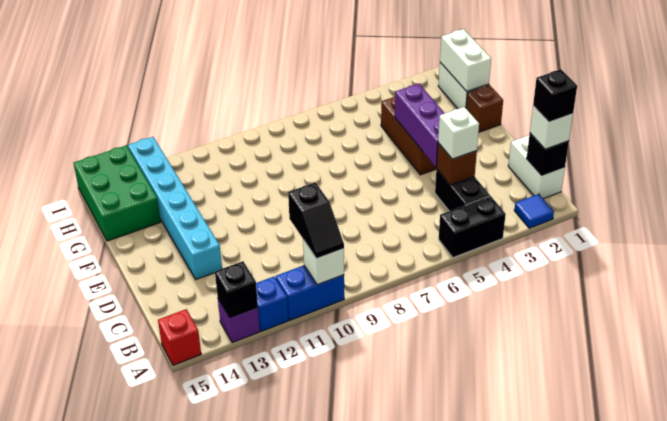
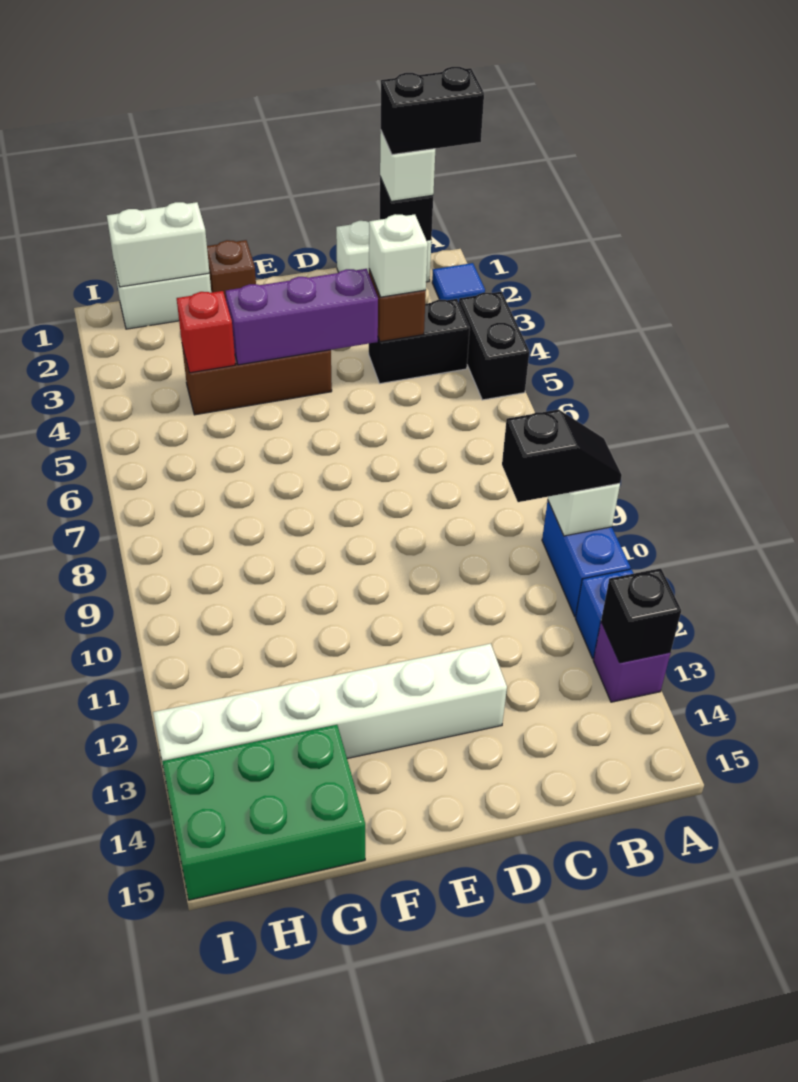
red brick A15 level 1 -> red brick G4 level 2
black brick B1 level 4 -> black brick A1:B1 level 4
cyan brick D13:I13 level 1 -> white brick D13:I13 level 1

